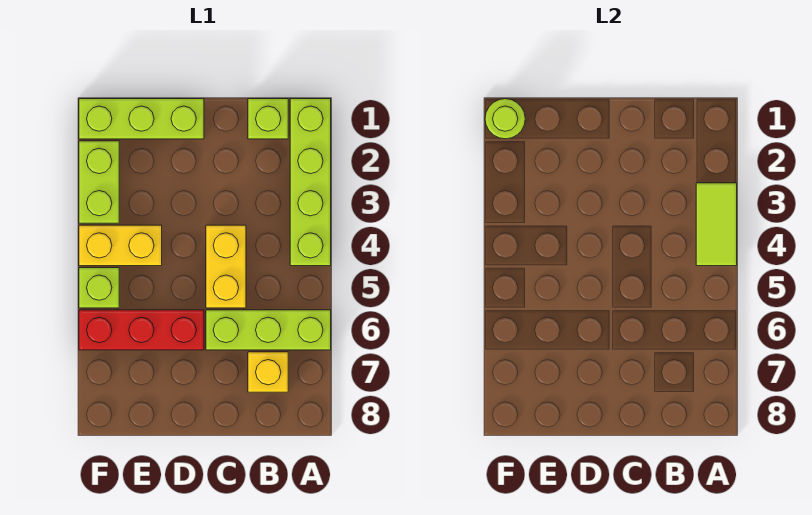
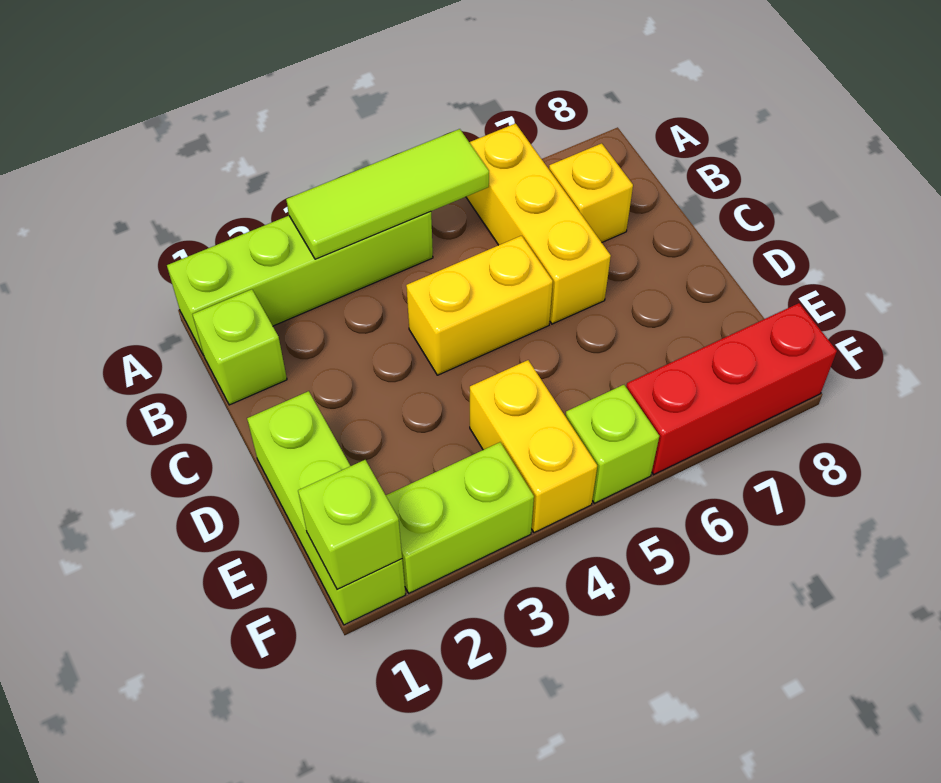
lime tile A3:A4 level 2 -> lime tile A3:A5 level 2
lime brick A6:C6 level 1 -> yellow brick A6:C6 level 1
red brick D6:F6 level 1 -> red brick F6:F8 level 1
lime round brick F1 level 2 -> lime brick F1 level 2

